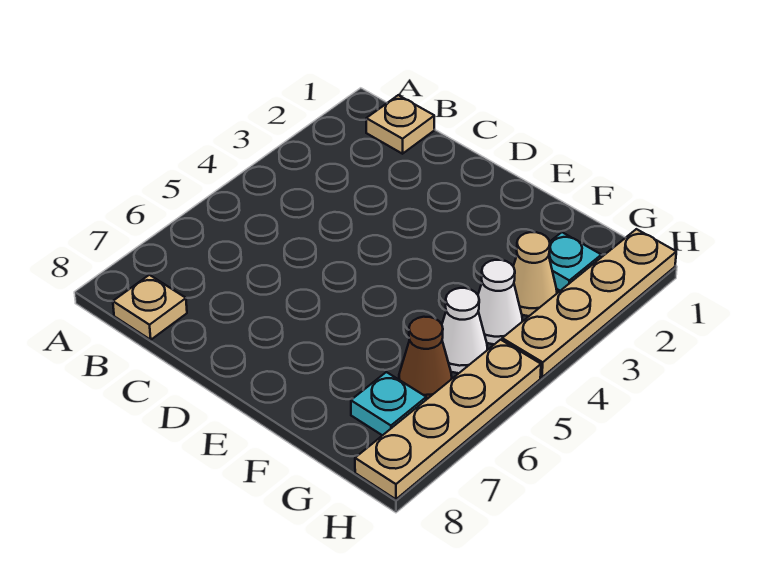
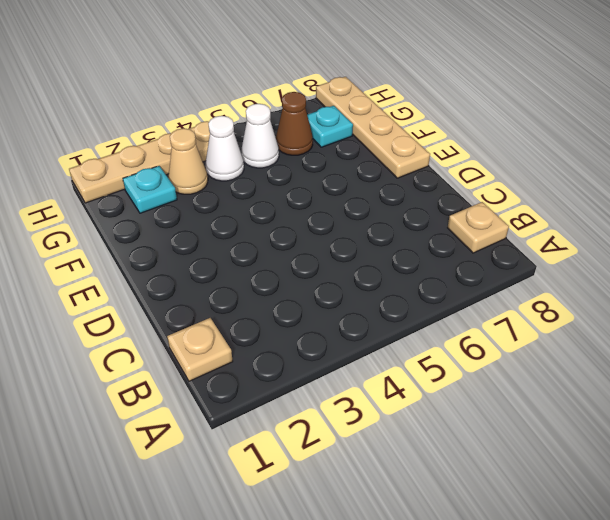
tan plate H5:H8 level 1 -> tan plate E8:H8 level 1

